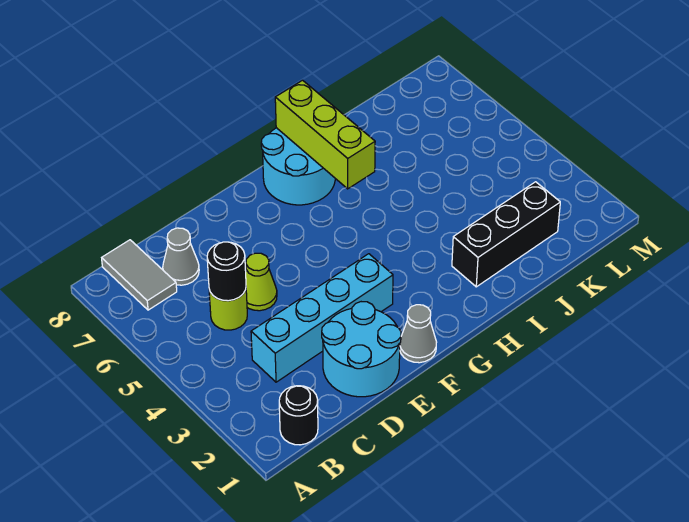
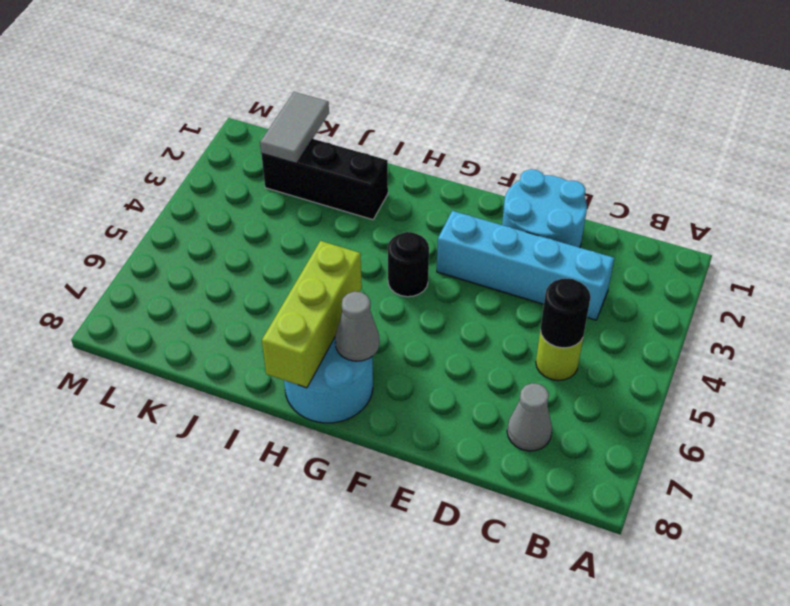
black round brick B1 level 1 -> black round brick G4 level 1
grey tile B7:B8 level 1 -> grey tile K1:K2 level 2
lime cone D5 level 1 -> none
grey cone F1 level 1 -> grey cone G7 level 2

